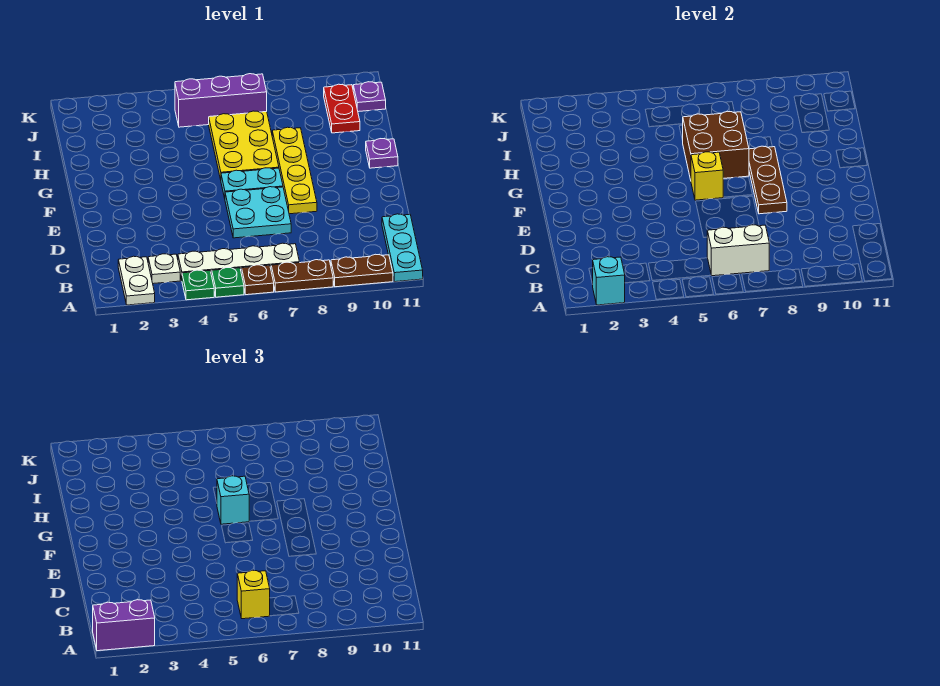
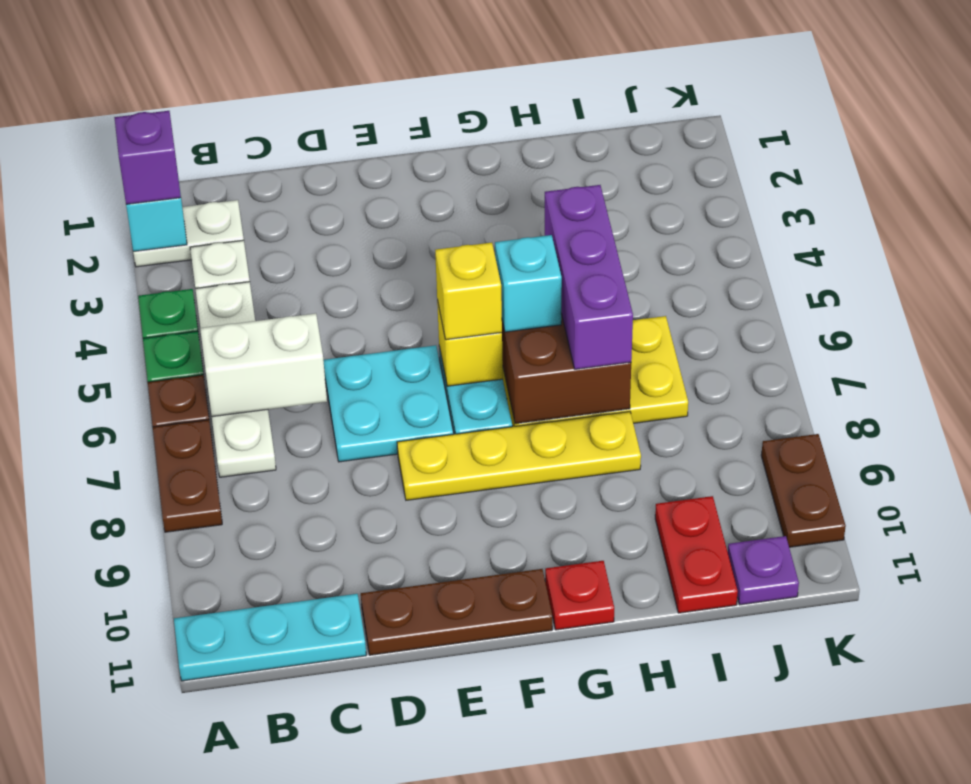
purple brick A1:A2 level 3 -> purple brick A2 level 3
brown plate A9:A10 level 1 -> brown plate K9:K10 level 1
white brick B6:B7 level 2 -> white brick B6:C6 level 2
yellow brick B6 level 3 -> yellow brick F6 level 3
brown plate E8:G8 level 2 -> brown plate D11:F11 level 1
purple plate G11 level 1 -> red plate G11 level 1
red plate I10:J10 level 1 -> red plate I10:I11 level 1
purple brick J5:J7 level 1 -> purple brick H5:H7 level 3

